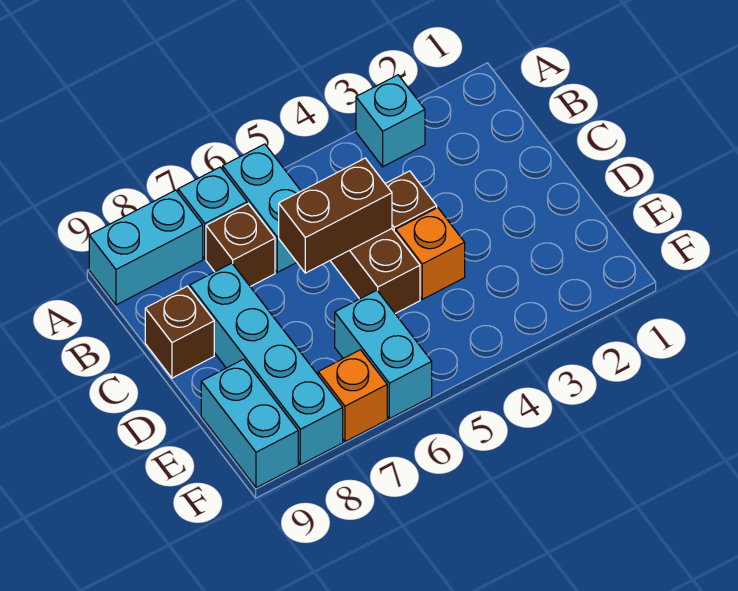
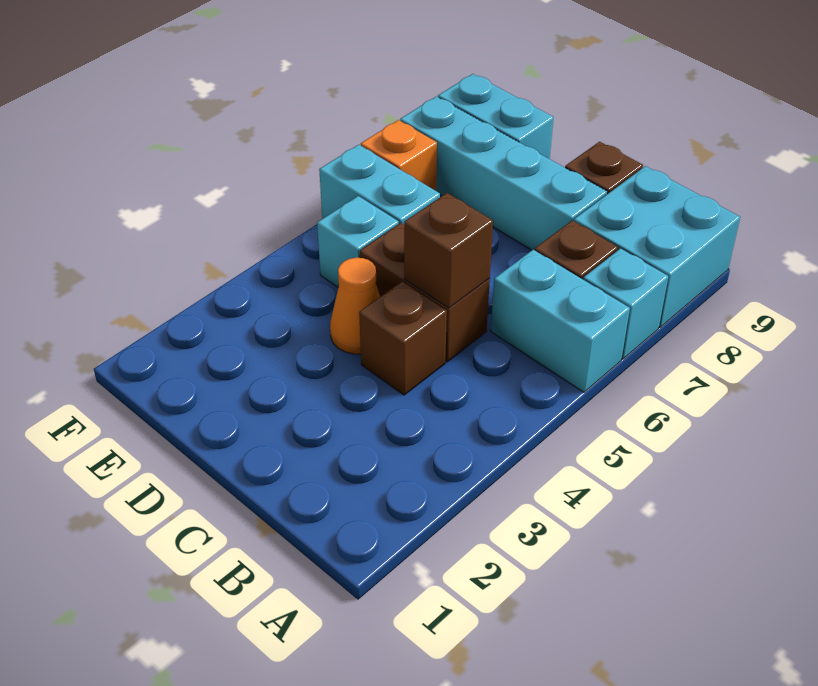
cyan brick A3 level 1 -> cyan brick E5 level 1
cyan brick A8:A9 level 1 -> cyan brick A8:B9 level 1
brown brick C5:C6 level 2 -> brown brick C5 level 2
orange brick D4 level 1 -> orange cone D4 level 1

